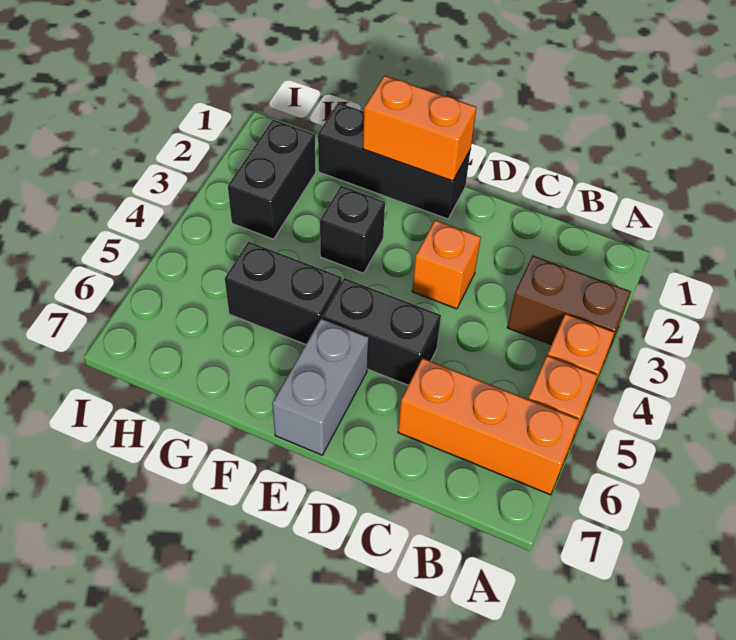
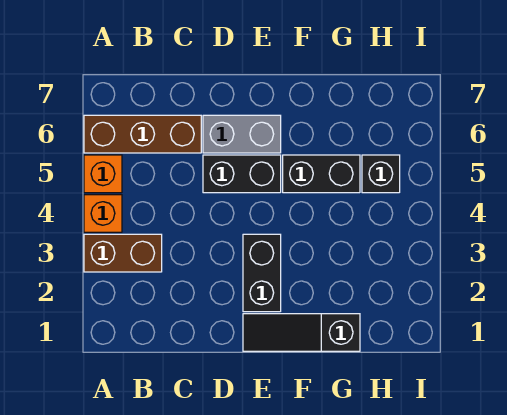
orange brick A6:C6 level 1 -> brown brick A6:C6 level 1
orange brick D3 level 1 -> none
black brick E1:G1 level 1 -> black slope E1:G1 level 1 top G
orange brick E1:F1 level 2 -> none
grey brick E6:E7 level 1 -> grey brick D6:E6 level 1
black brick F3 level 1 -> black brick H5 level 1
black brick H2:H3 level 1 -> black brick E2:E3 level 1

